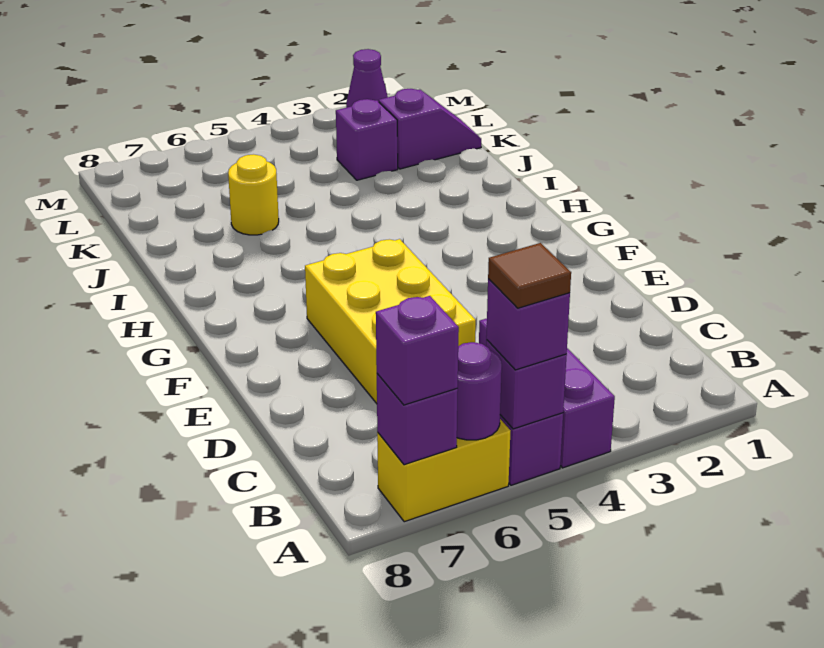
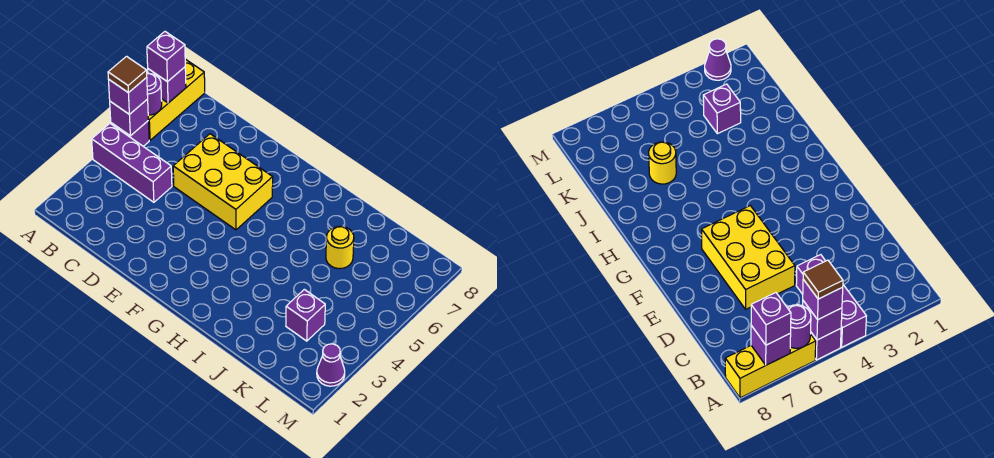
yellow brick A6:A7 level 1 -> yellow brick A6:A8 level 1
purple slope K1:K2 level 1 top 2 -> none

